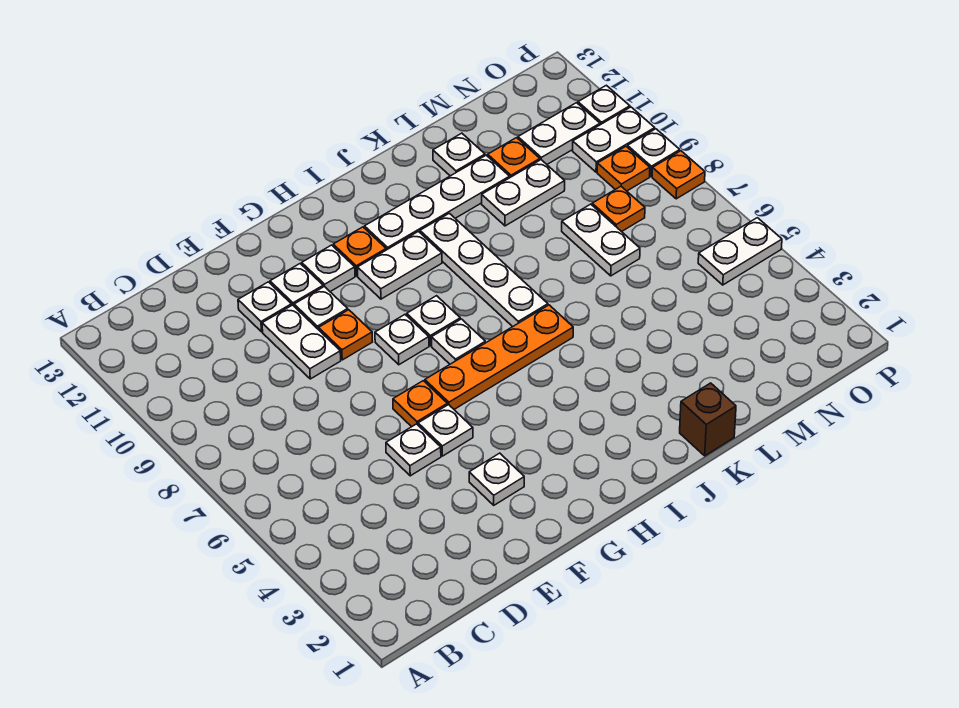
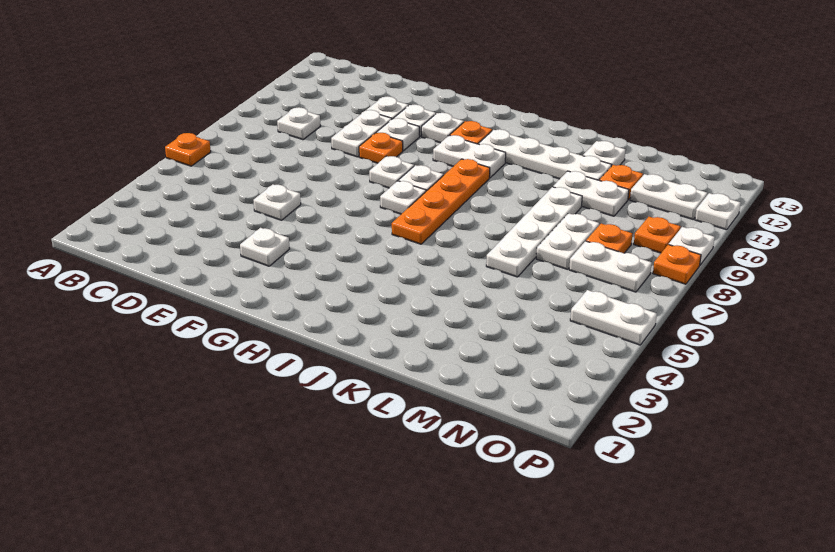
white plate F5 level 1 -> white plate C9 level 1
orange plate F6 level 1 -> orange plate A6 level 1
orange plate G6:J6 level 1 -> orange plate I6:I9 level 1
white plate J7:J10 level 1 -> white plate L6:L9 level 1
brown brick K1 level 1 -> none
white plate O10:P10 level 1 -> white plate N7:O7 level 1

